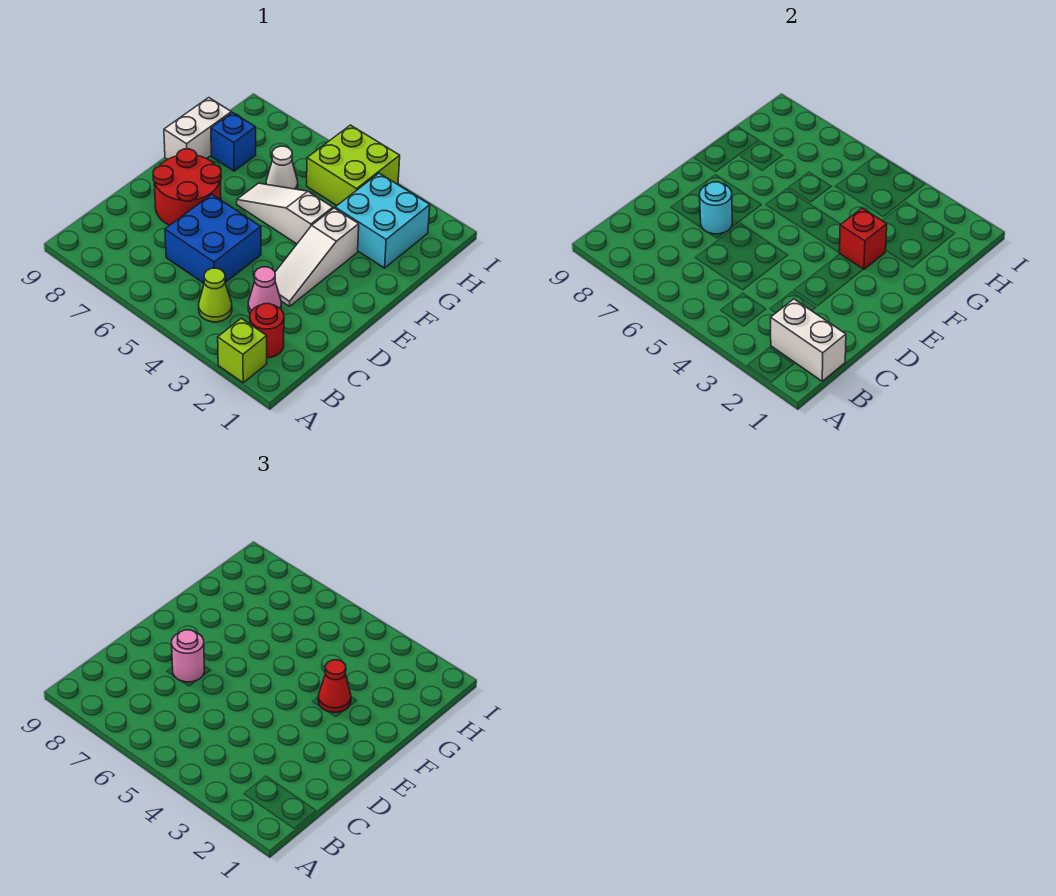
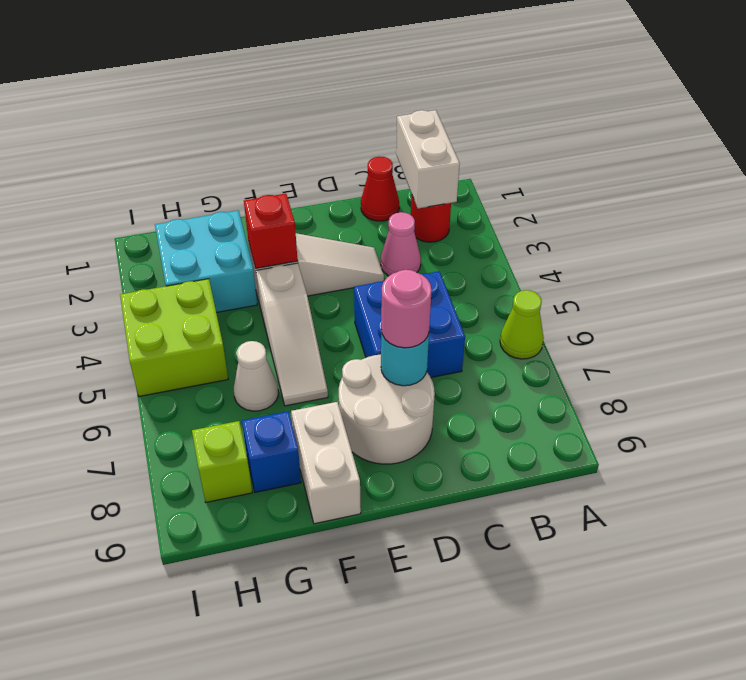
lime brick A2 level 1 -> lime brick H8 level 1
lime cone B4 level 1 -> lime cone A6 level 1
red round brick D7:E8 level 1 -> white round brick D7:E8 level 1
red cone F3 level 3 -> red cone C1 level 1
white brick F9:G9 level 1 -> white brick F8:F9 level 1

